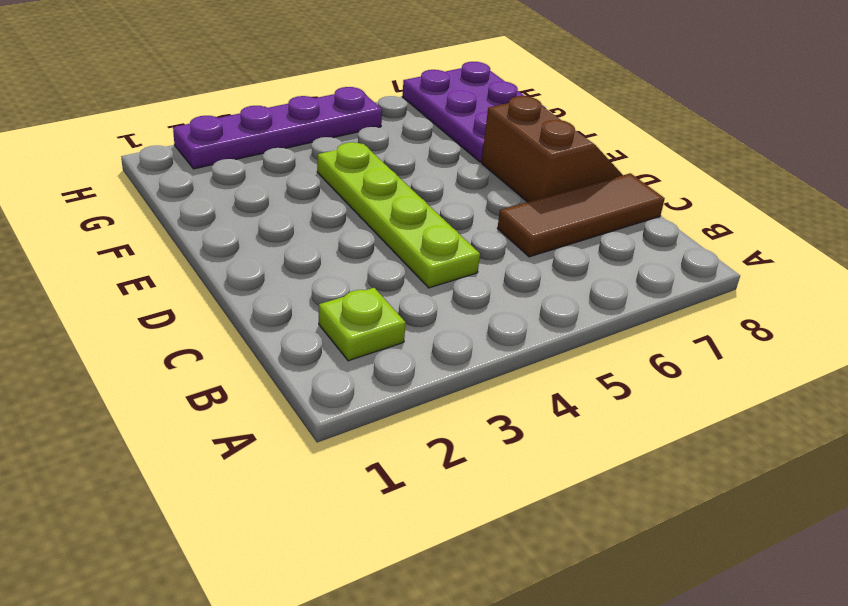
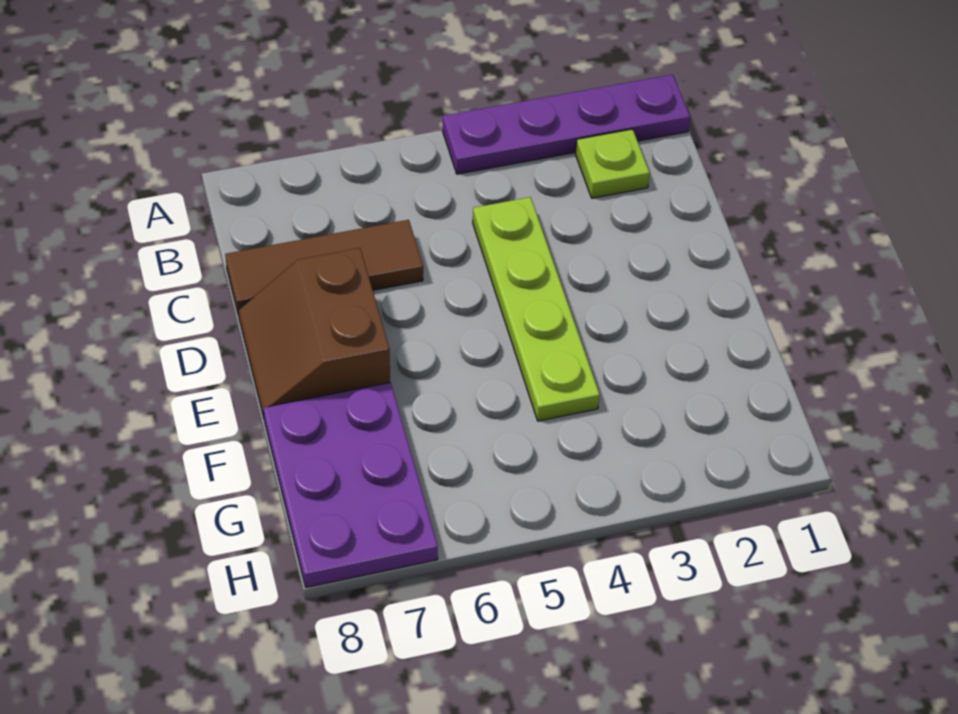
purple plate H2:H5 level 1 -> purple plate A1:A4 level 1

